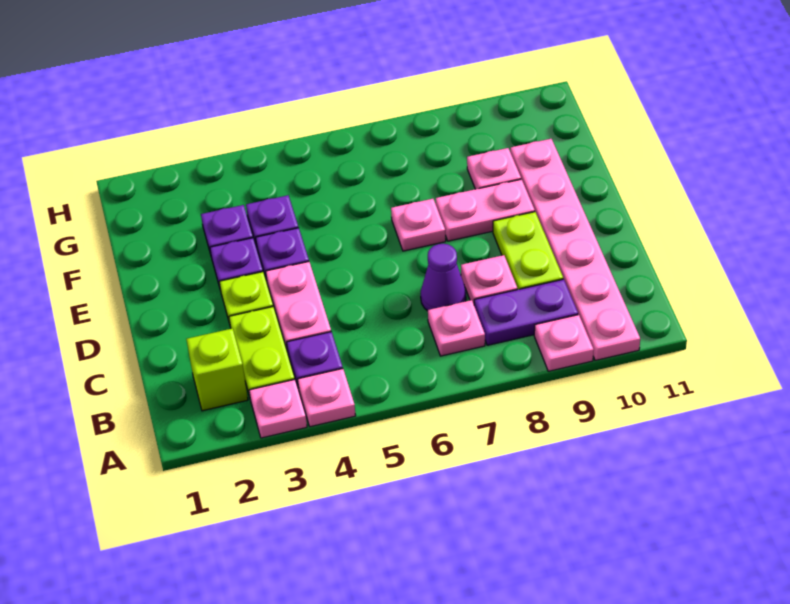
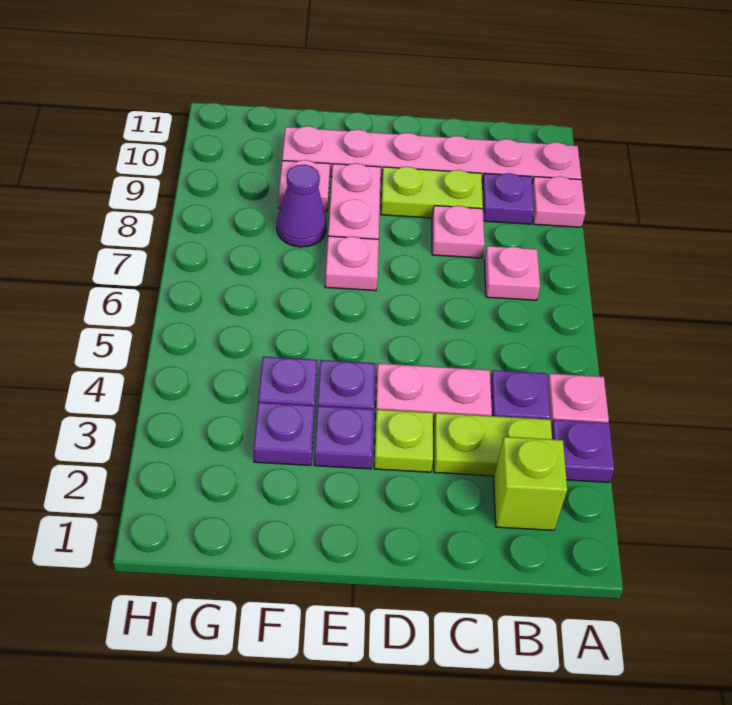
pink plate A3 level 1 -> purple plate A3 level 1
purple plate B8:B9 level 1 -> purple plate B9 level 1
purple cone C7 level 1 -> purple cone F8 level 1

